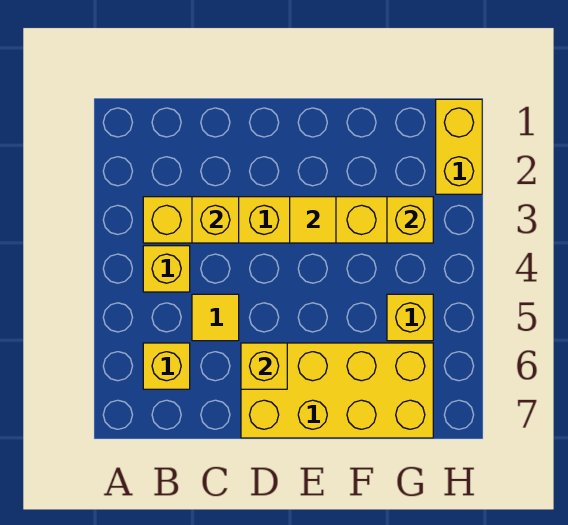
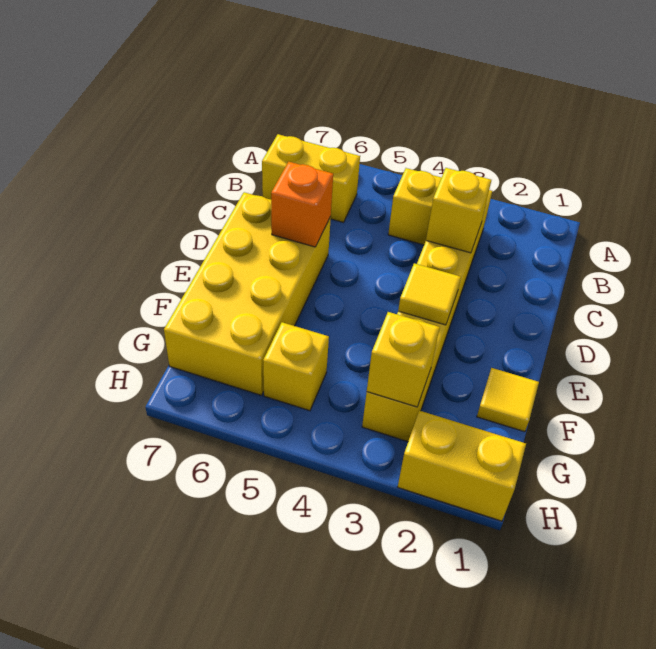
yellow brick B6 level 1 -> yellow brick B6:B7 level 1
yellow tile C5 level 1 -> yellow tile F1 level 1
yellow brick D6 level 2 -> orange brick D6 level 2

